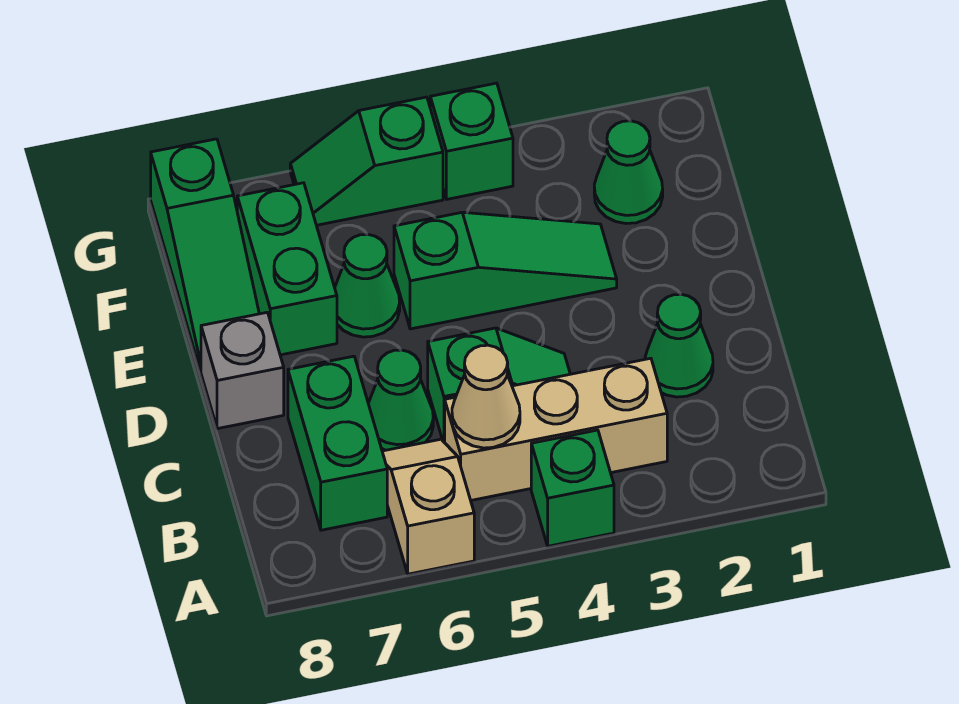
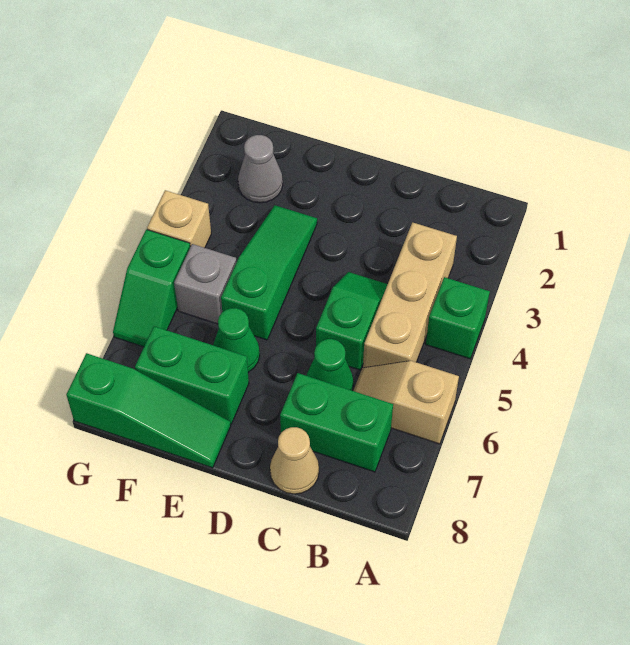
tan cone B5 level 2 -> tan cone C8 level 1
green cone C2 level 1 -> none
grey brick D8 level 1 -> grey brick F5 level 1
green cone F2 level 1 -> grey cone F2 level 1
green brick G4 level 1 -> tan brick G4 level 1

